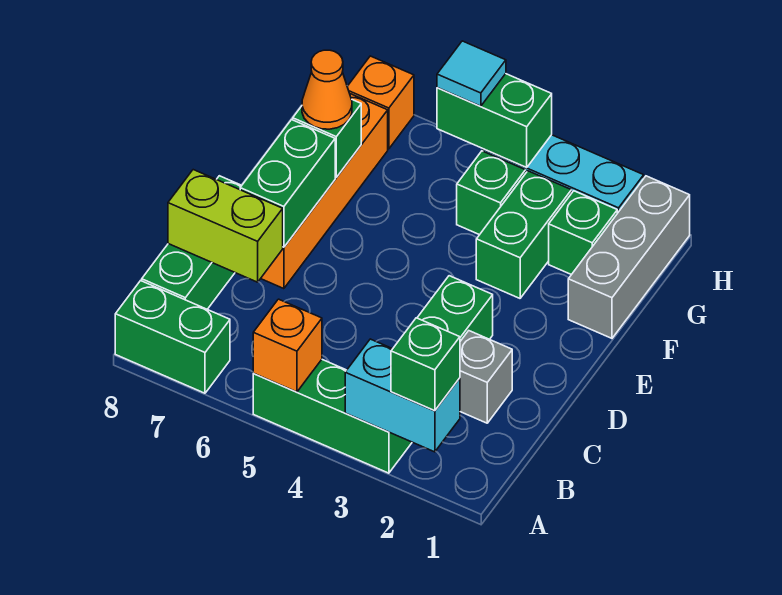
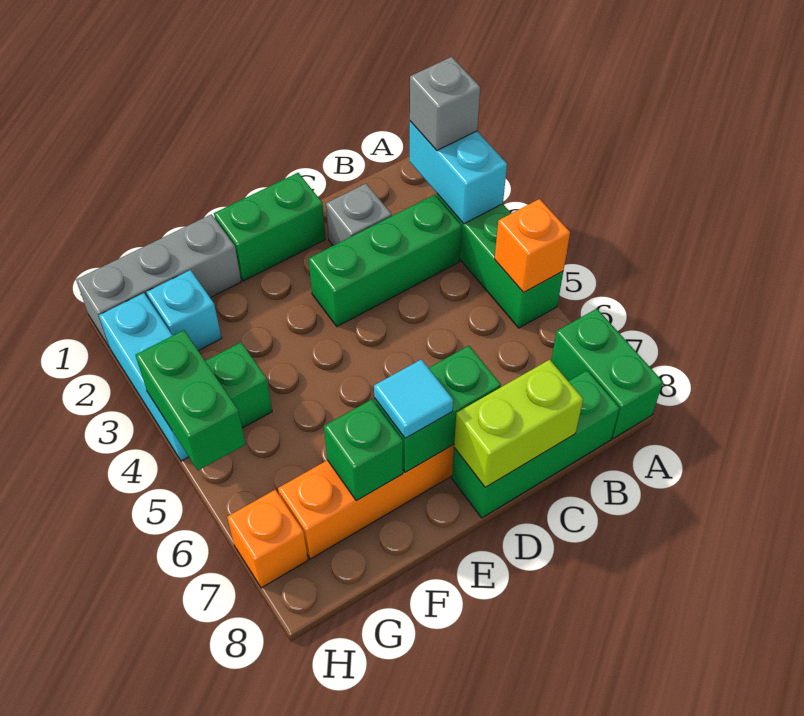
green brick A2 level 3 -> grey brick A2 level 3
lime brick C7:C8 level 2 -> lime brick C8:D8 level 2
green brick F3:G3 level 1 -> green brick D1:E1 level 1
orange cone F7 level 3 -> none
green brick G2 level 1 -> cyan brick G2 level 1
cyan tile H5 level 3 -> cyan tile E7 level 3

